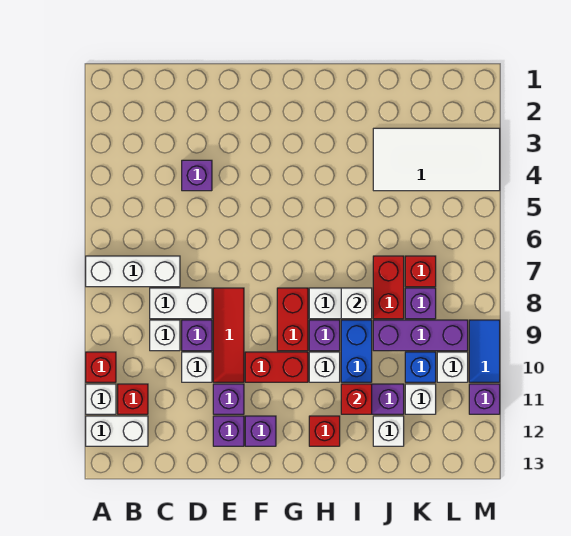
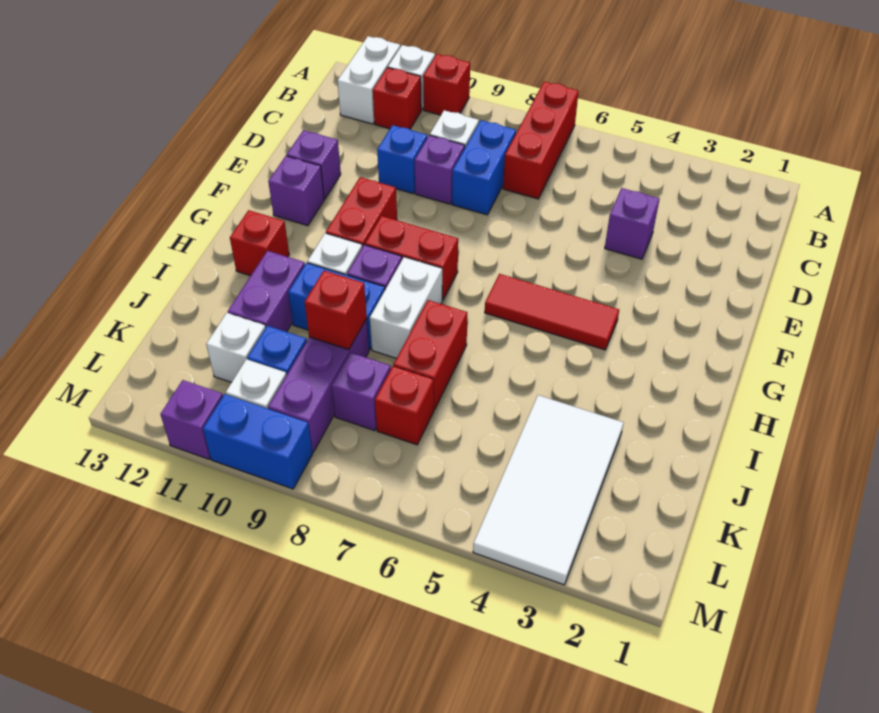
white brick A7:C7 level 1 -> red brick A7:C7 level 1
white brick C8:D8 level 1 -> blue brick C8:D8 level 1
white brick D10 level 1 -> blue brick D10 level 1
red tile E8:E10 level 1 -> red tile G4:G6 level 1
purple brick E11 level 1 -> none
white brick I8 level 2 -> none
red brick I11 level 2 -> red brick J9 level 2
red brick J7:J8 level 1 -> red brick I7:J7 level 1
white brick J12 level 1 -> none
blue tile M9:M10 level 1 -> blue brick M9:M10 level 1

